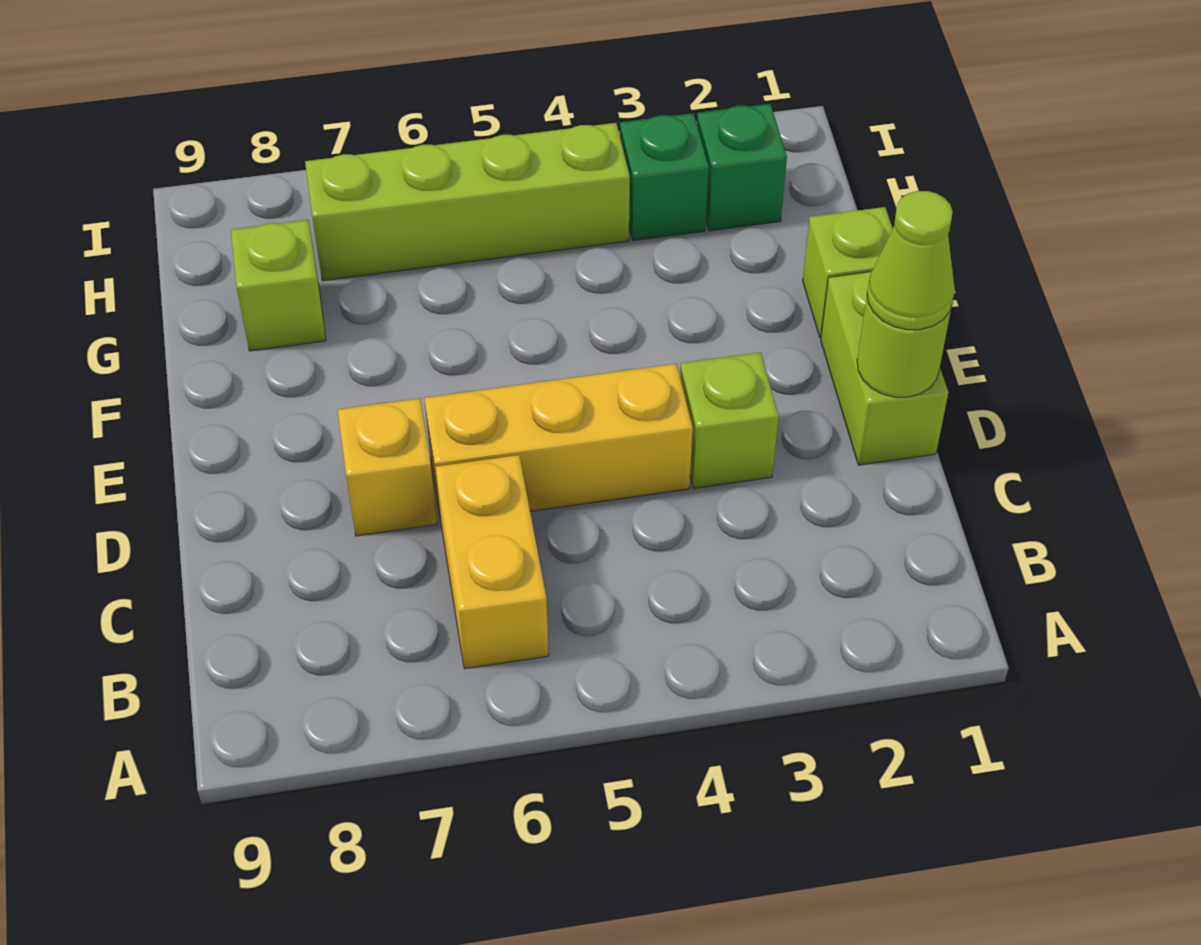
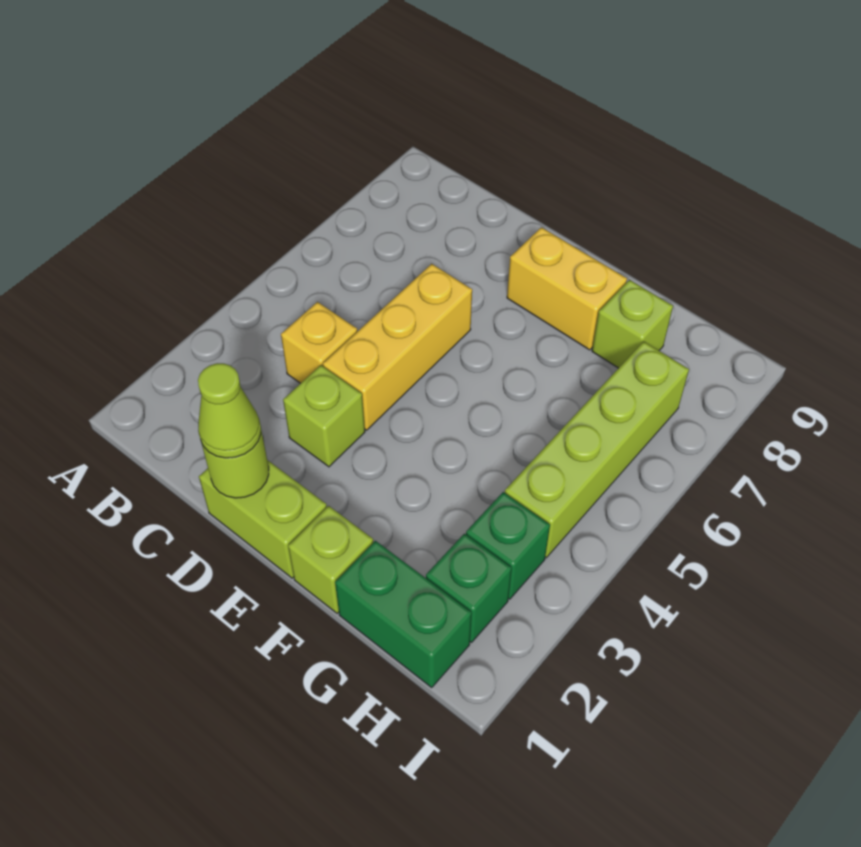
yellow brick B6:C6 level 1 -> yellow brick E8:F8 level 1
yellow brick D7 level 1 -> yellow brick C4 level 1
none -> green brick G1:H1 level 1

